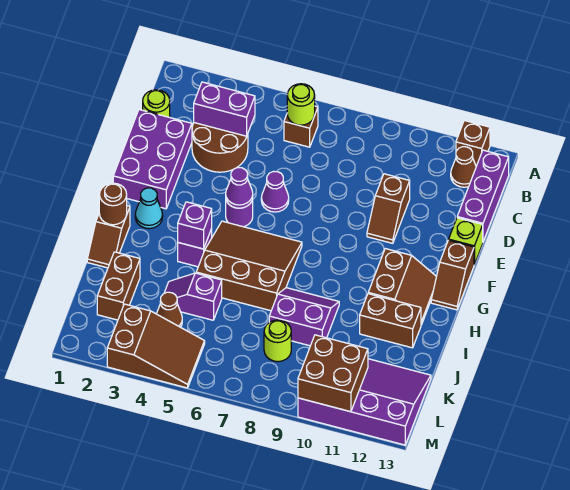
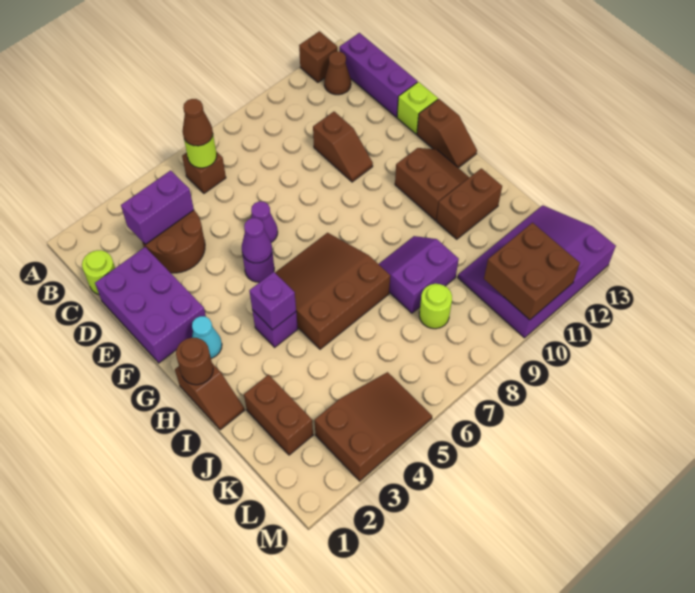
purple slope J4:J5 level 1 top 5 -> none
brown cone K4 level 1 -> brown cone B6 level 3

